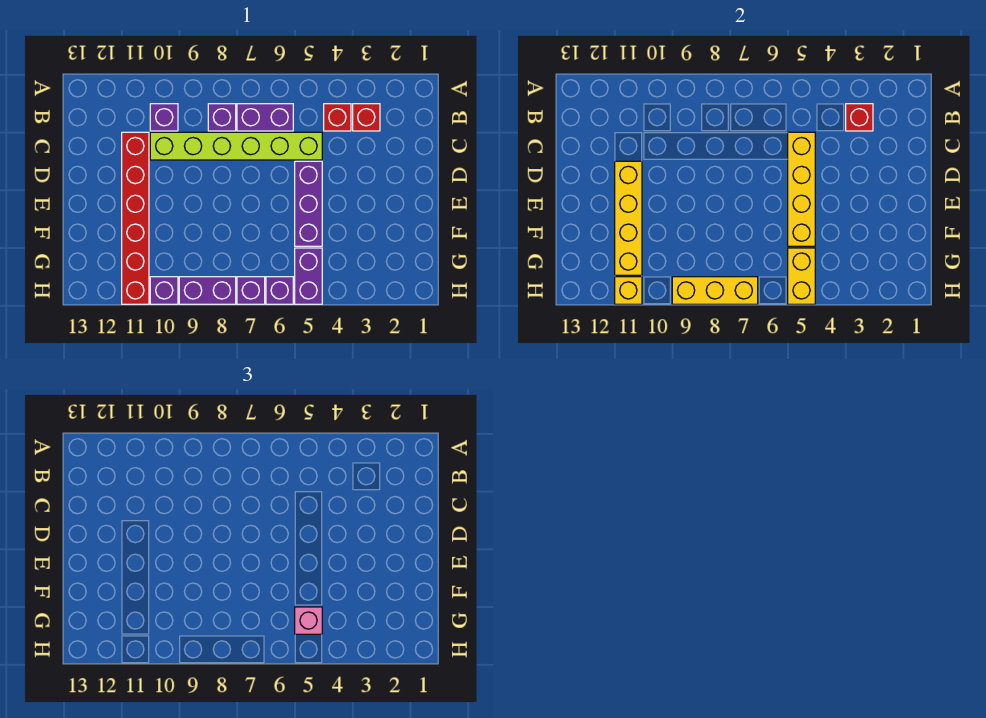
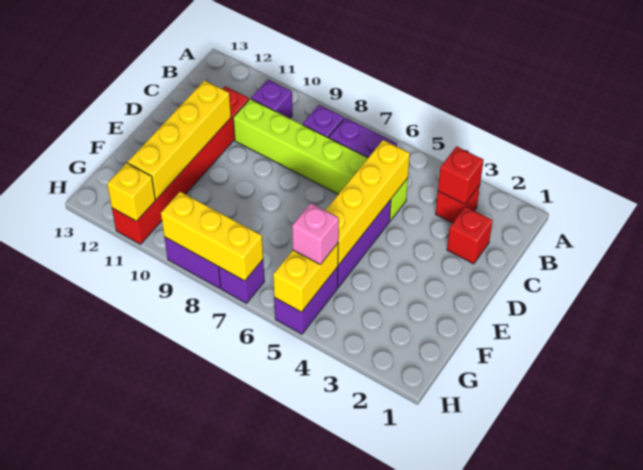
red brick B4 level 1 -> red brick C2 level 1
purple brick H6 level 1 -> none
purple brick H10 level 1 -> none

